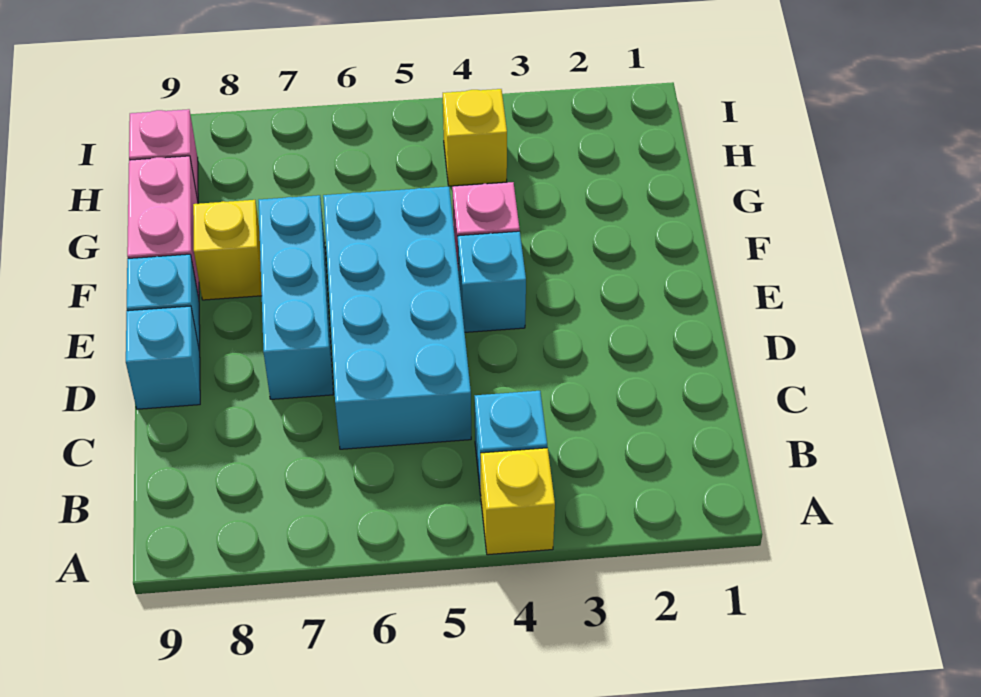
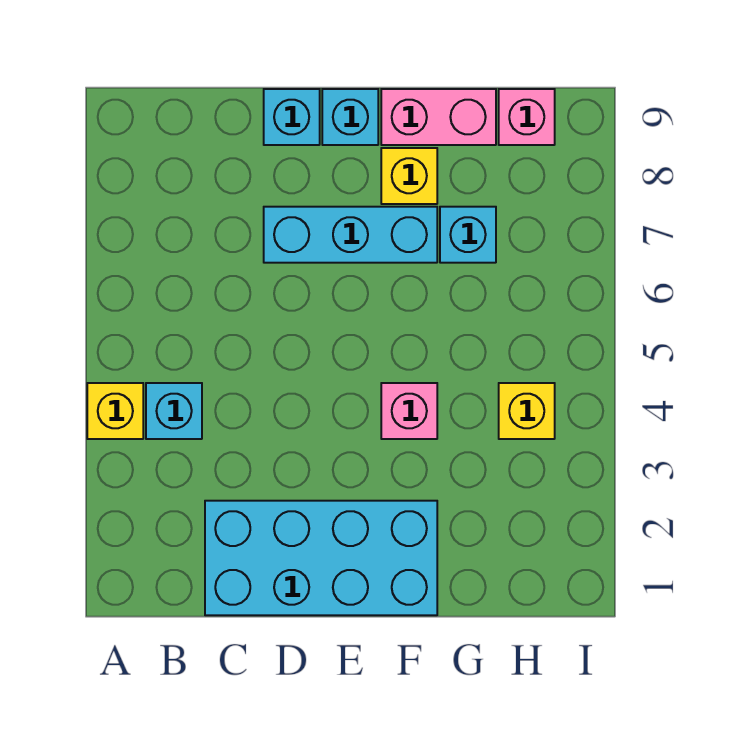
cyan brick C5:F6 level 1 -> cyan brick C1:F2 level 1
cyan brick E4 level 1 -> cyan brick G7 level 1

